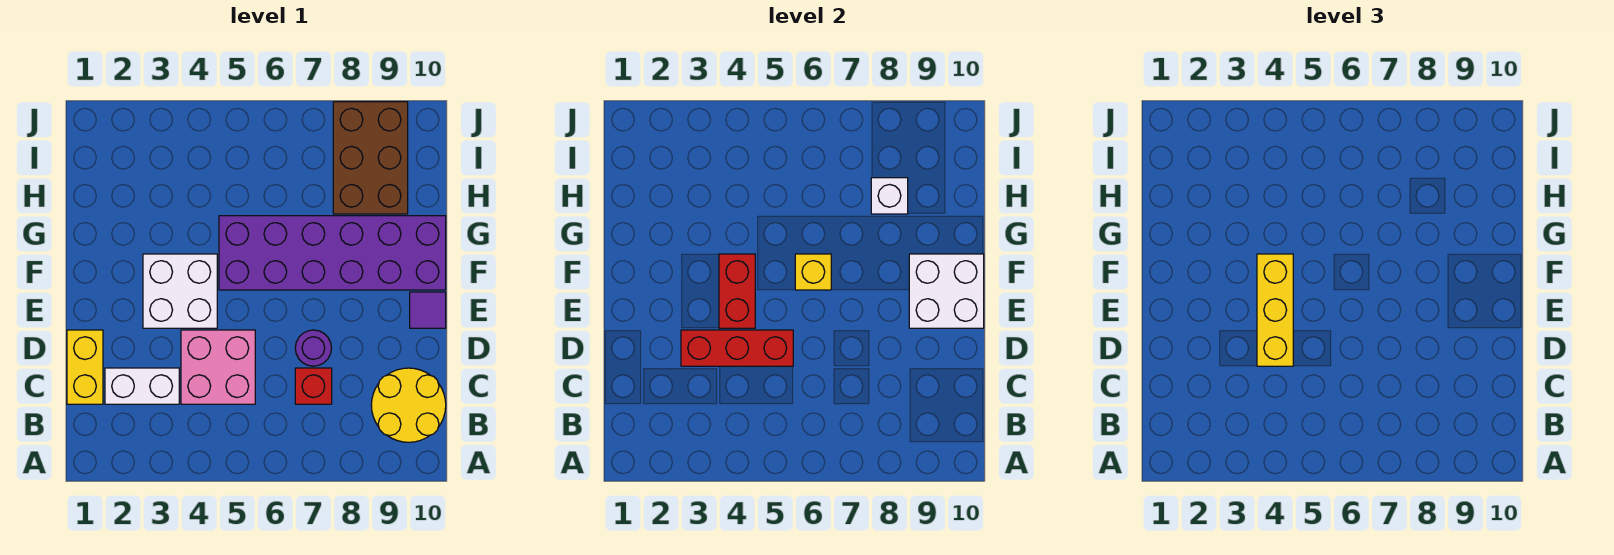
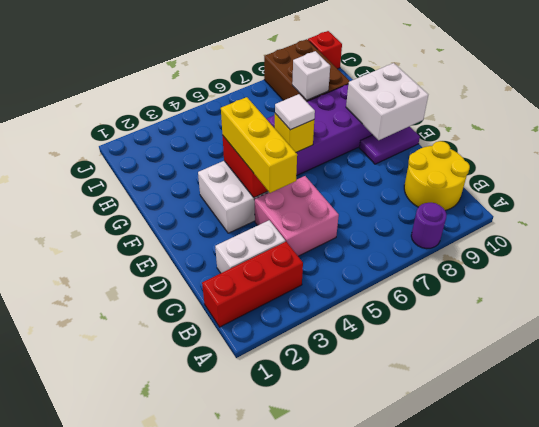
yellow brick C1:D1 level 1 -> none
red brick C7 level 1 -> red brick J10 level 1
red brick D3:D5 level 2 -> red brick B1:B3 level 1
purple round brick D7 level 1 -> purple round brick A8 level 1
purple tile E10 level 1 -> purple tile E9:E10 level 1
none -> white tile F6 level 3

